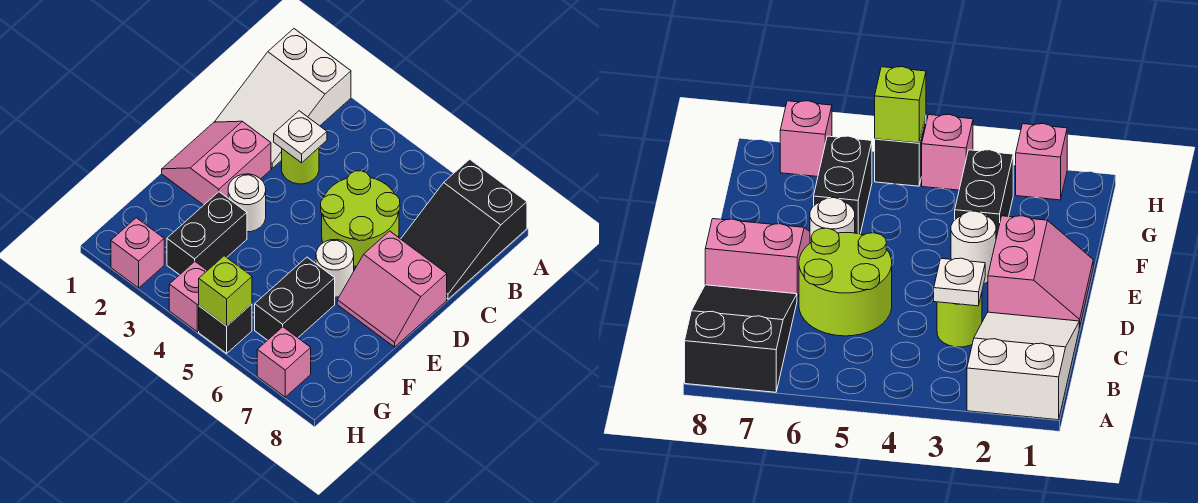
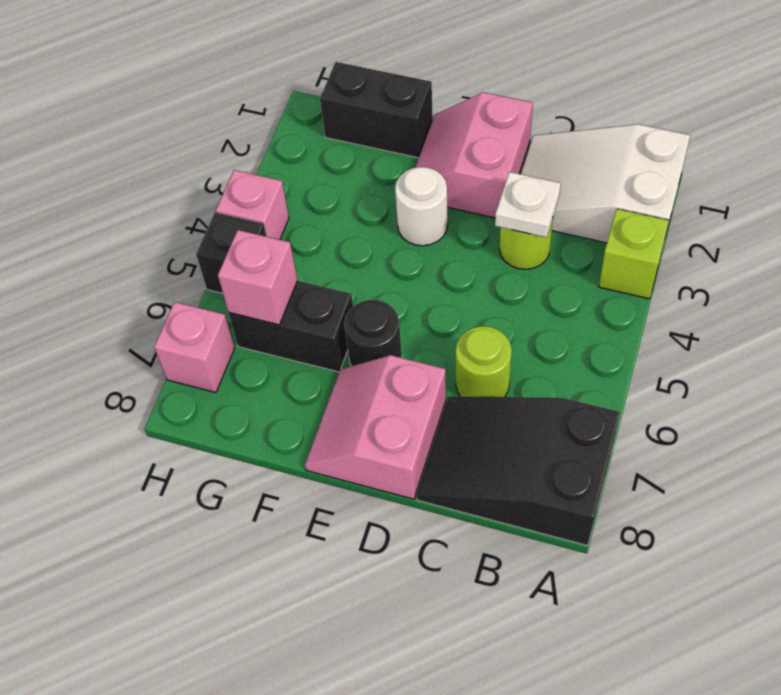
lime round brick C5:D6 level 1 -> lime round brick C6 level 1
pink slope D1:E2 level 1 top 2 -> pink slope D1:E2 level 1 top D
white round brick E6 level 1 -> black round brick E6 level 1
black brick F3:G3 level 1 -> black brick F1:G1 level 1
pink brick H2 level 1 -> pink brick G6 level 2
lime brick H5 level 2 -> lime brick A3 level 1

